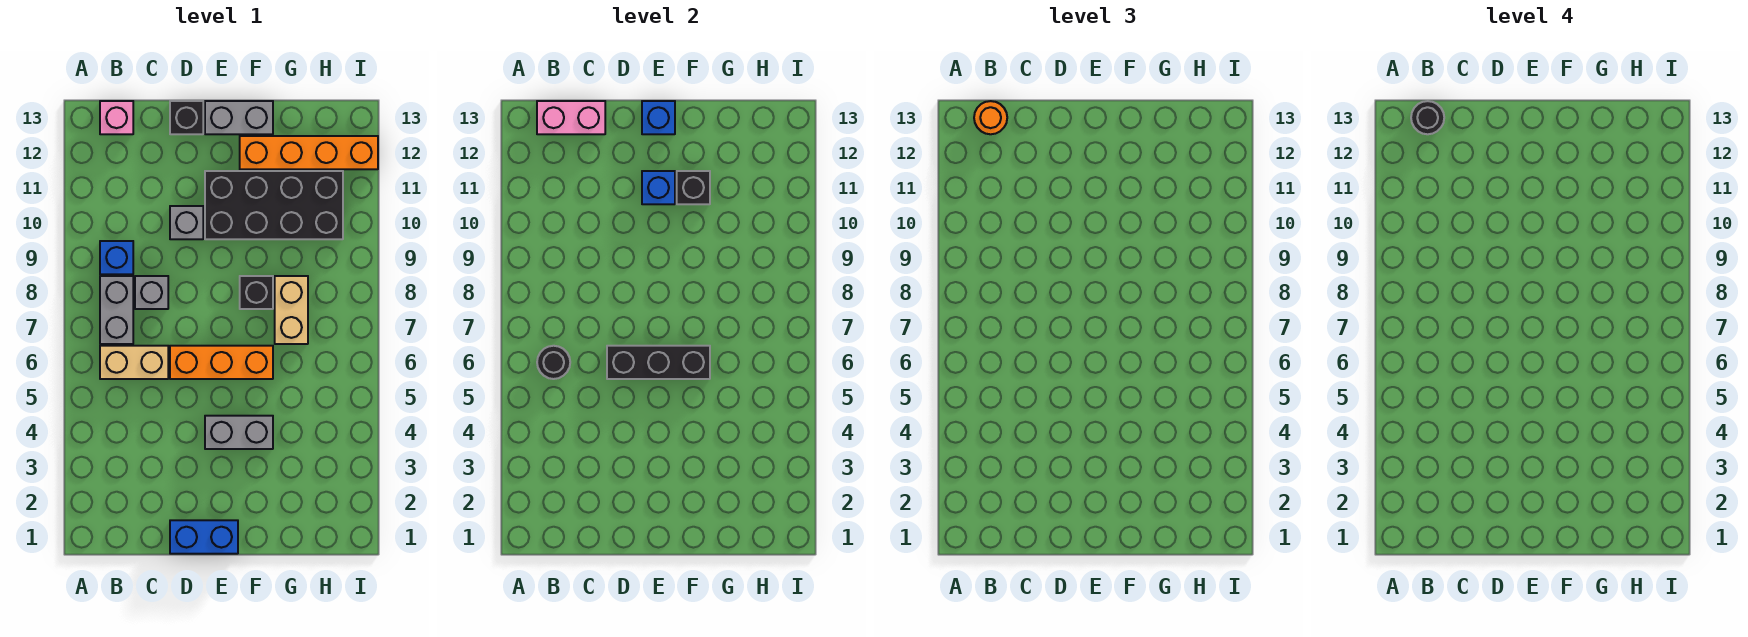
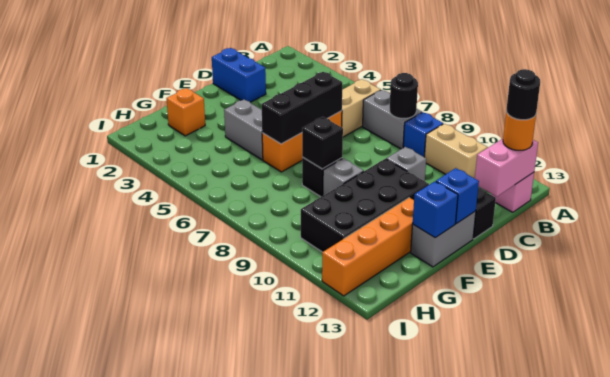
black round brick B6 level 2 -> black round brick B8 level 2
grey brick C8 level 1 -> grey brick F9 level 1
blue brick D1:E1 level 1 -> blue brick D1:D2 level 1
grey brick E4:F4 level 1 -> grey brick F4:F5 level 1
blue brick E11 level 2 -> blue brick F13 level 2
black brick F11 level 2 -> black brick F8 level 2
none -> orange brick G2 level 1
tan brick G7:G8 level 1 -> tan brick B10:B11 level 1

